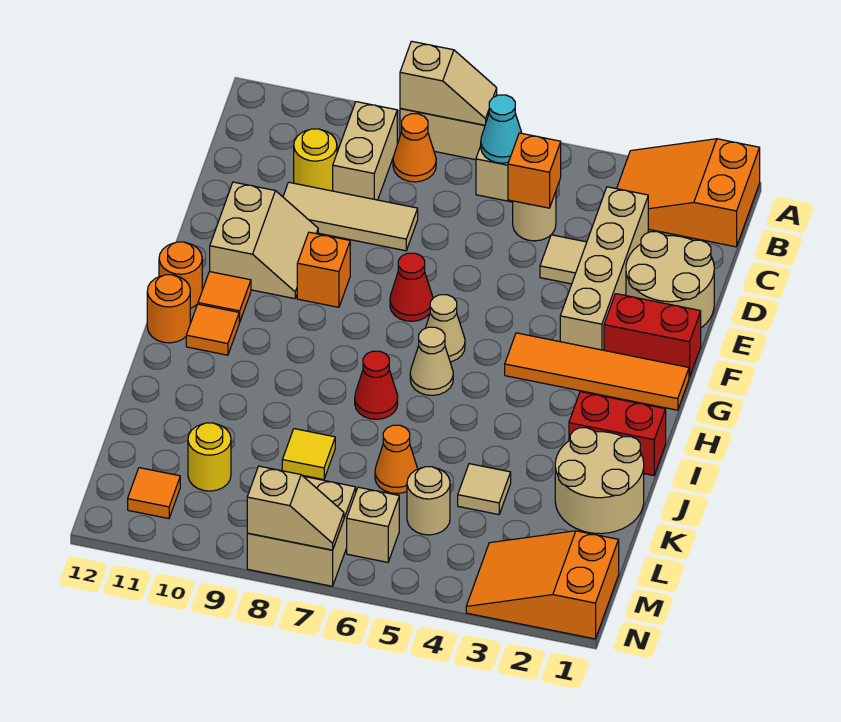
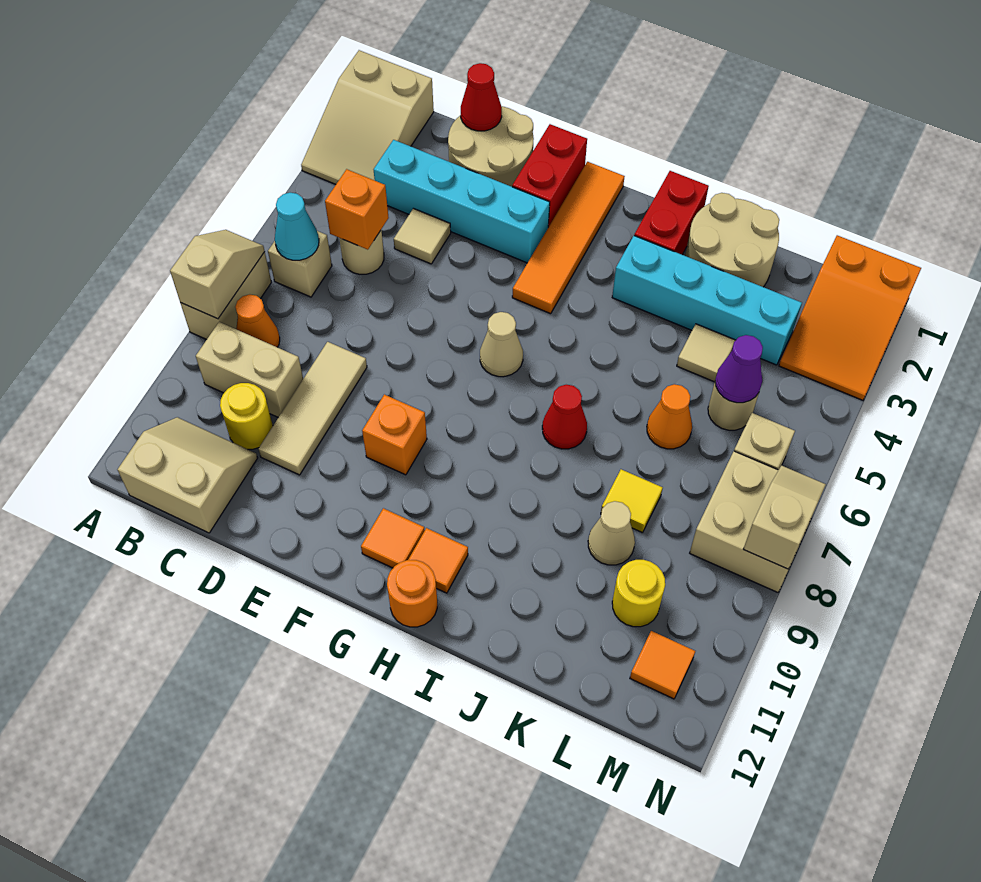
orange slope A1:B3 level 1 top 1 -> tan slope A1:B3 level 1 top 1
tan brick C3:F3 level 1 -> cyan brick C3:F3 level 1
tan slope E10:F11 level 1 top 11 -> tan slope B11:C12 level 1 top 12
red cone F7 level 1 -> red cone D1 level 2
orange round brick G12 level 1 -> none
tan cone H6 level 1 -> tan cone K9 level 1
none -> cyan brick I3:L3 level 1
none -> purple cone L5 level 2

